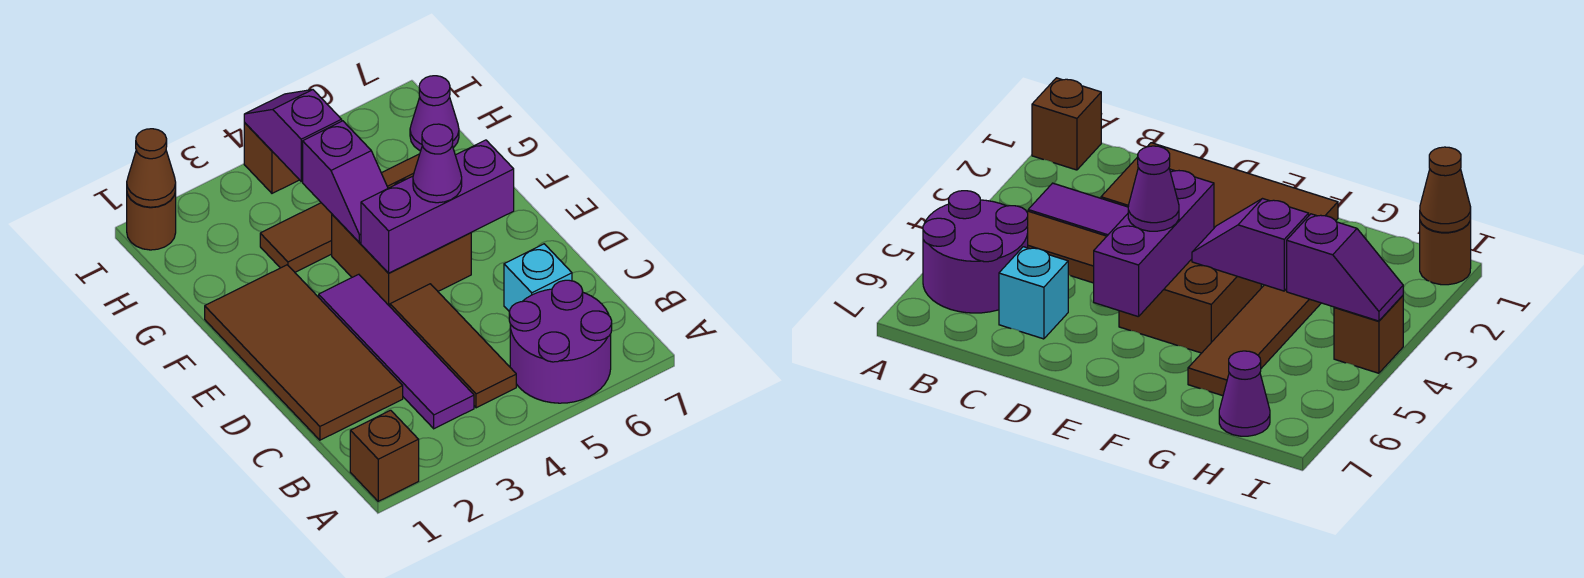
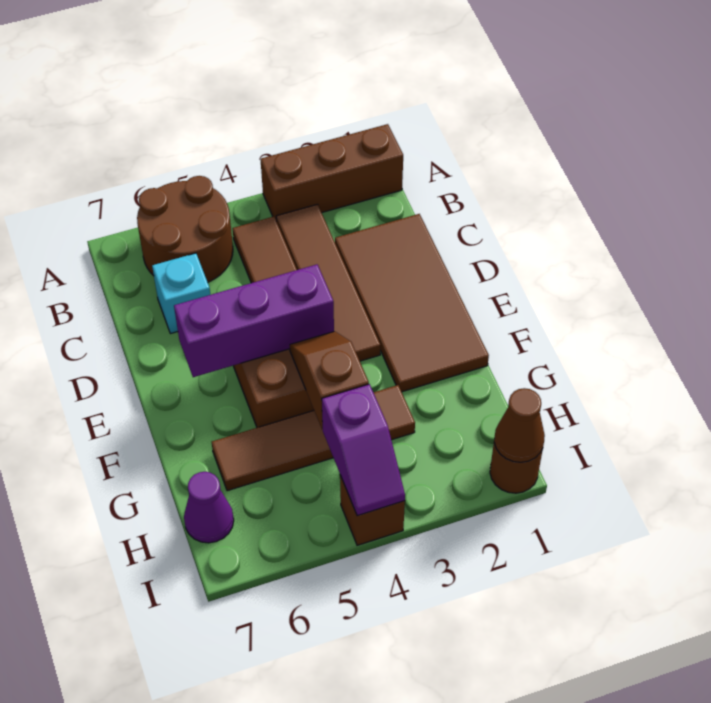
brown brick A1 level 1 -> brown brick A1:A3 level 1
purple round brick A5:B6 level 1 -> brown round brick A5:B6 level 1
purple tile B3:E3 level 1 -> brown tile B3:E3 level 1
purple cone E5 level 3 -> none
purple slope F4:G4 level 2 top G -> brown slope F4:G4 level 2 top G

